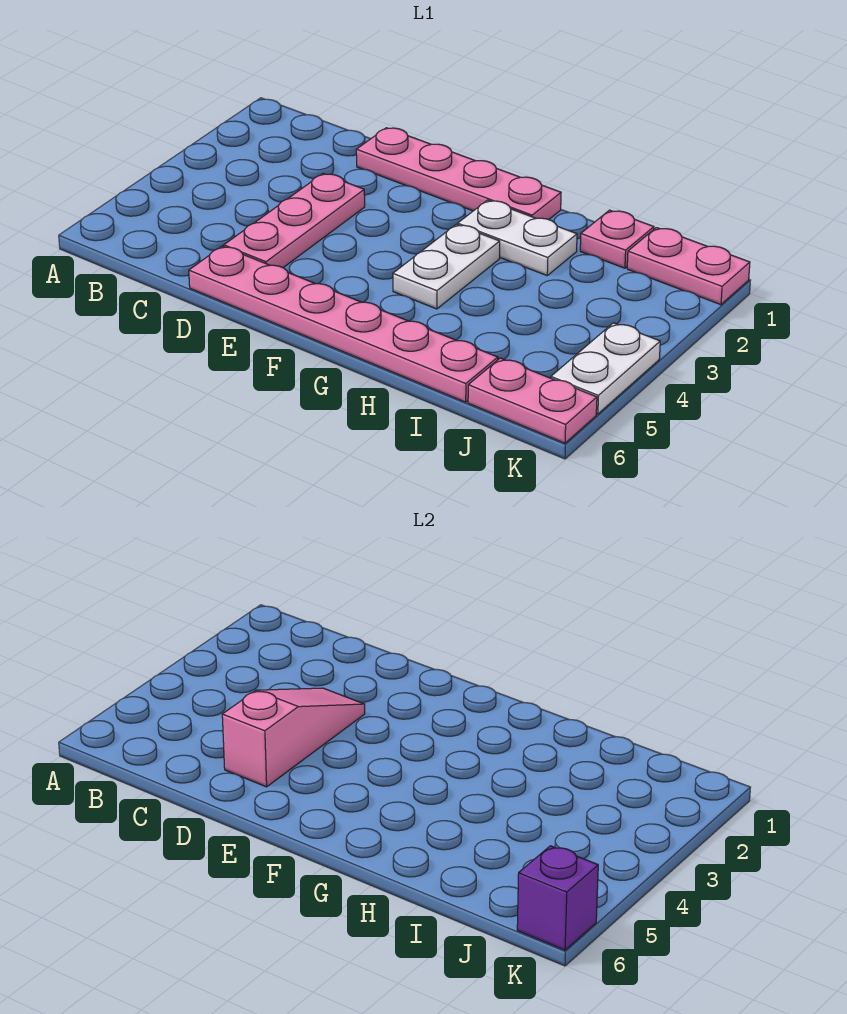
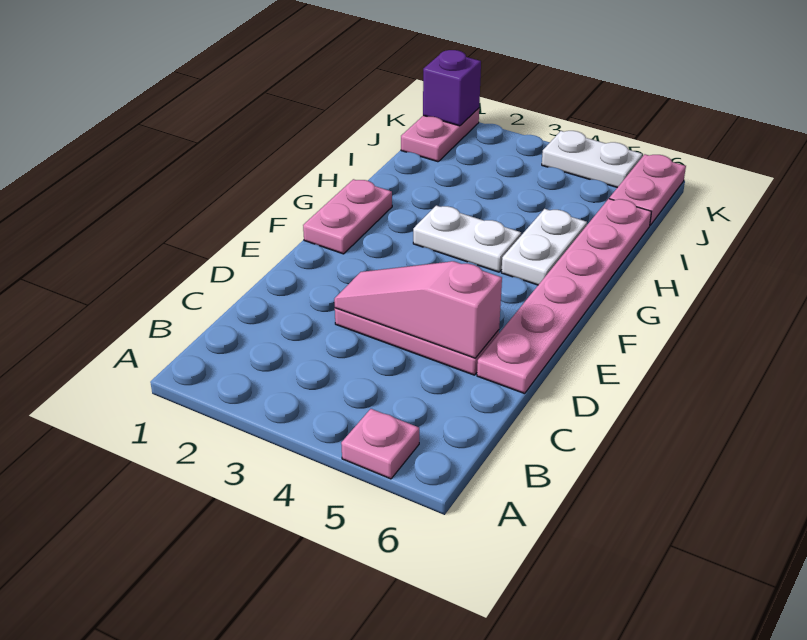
pink plate D1:G1 level 1 -> pink plate F1:G1 level 1
white plate G2:H2 level 1 -> white plate G5:H5 level 1
pink plate I1 level 1 -> pink plate A5 level 1
purple brick K6 level 2 -> purple brick K1 level 2

